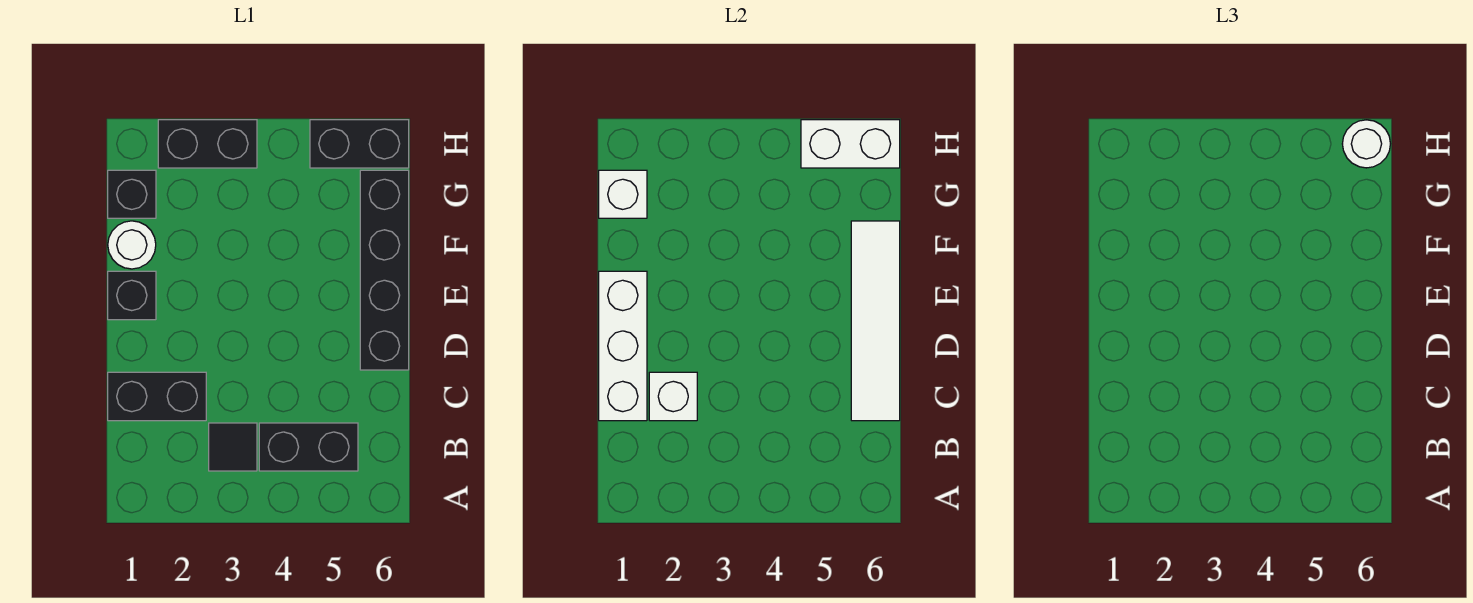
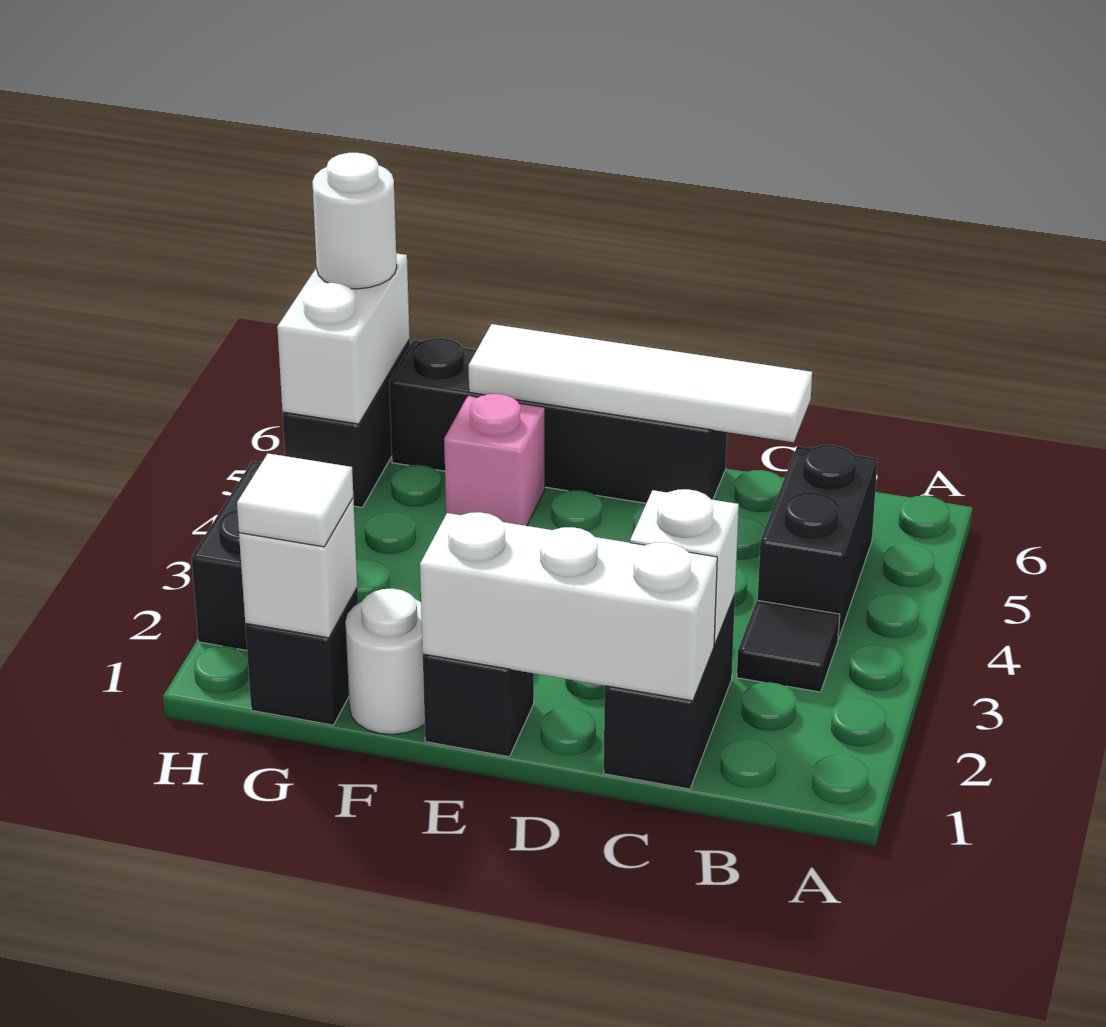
none -> pink brick F5 level 1
none -> white tile G1 level 3

